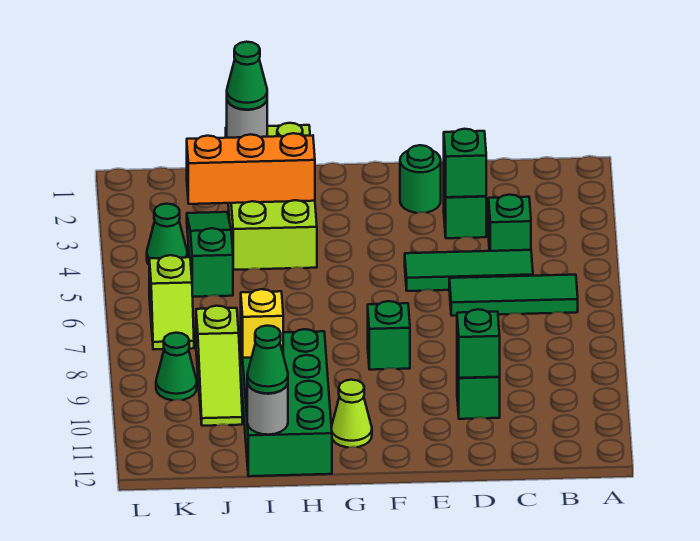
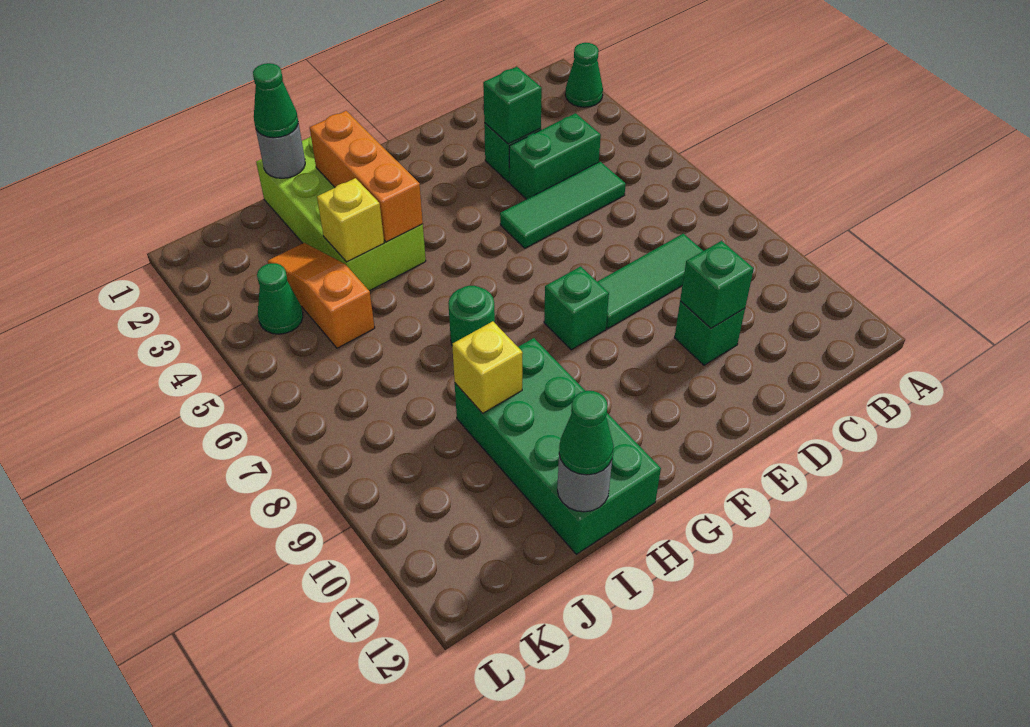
green tile B6:D6 level 1 -> green tile C8:E8 level 1
green brick C4 level 1 -> green brick C4:D4 level 1
green round brick E2 level 1 -> green round brick H7 level 1
lime cone G11 level 1 -> none
orange brick H3:J3 level 2 -> orange brick H2:H4 level 2
none -> yellow brick I4 level 2
green slope J3:J5 level 1 top 5 -> orange slope J3:J5 level 1 top 5
lime slope J8:J10 level 1 top 8 -> none
lime slope K6:K7 level 1 top 6 -> none
green cone K9 level 1 -> green cone A2 level 1

